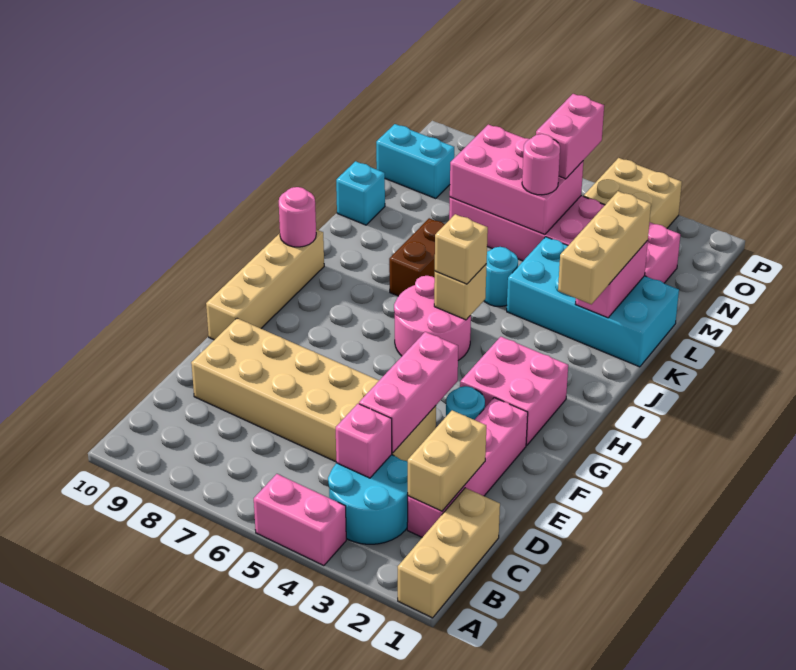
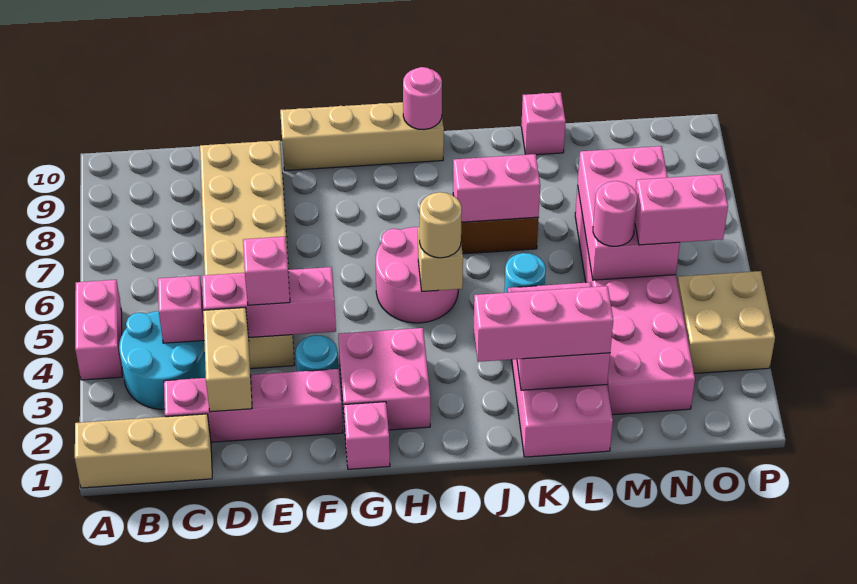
tan brick C2:D2 level 2 -> tan brick D2:D3 level 2
none -> pink brick E4 level 3
none -> pink brick G1 level 1
tan brick I5 level 3 -> tan round brick I5 level 3
tan brick J2:L2 level 3 -> pink brick J2:L2 level 3
none -> pink brick J7:K7 level 2
cyan brick K1:L4 level 1 -> pink brick K1:L4 level 1
cyan brick L10 level 1 -> pink brick L10 level 1
cyan brick N9:N10 level 1 -> none

